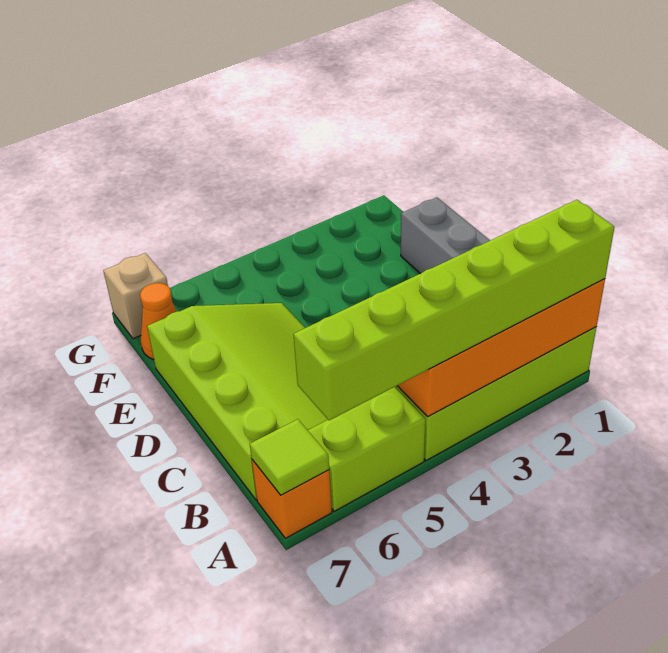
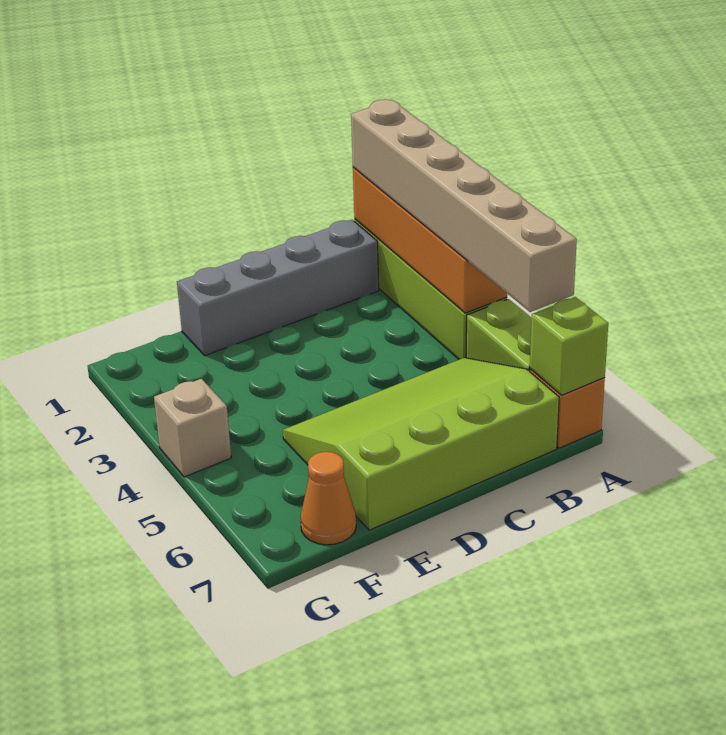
lime brick A1:A6 level 3 -> tan brick A1:A6 level 3
lime tile A7 level 2 -> lime brick A7 level 2
tan brick G7 level 1 -> tan brick G4 level 1

